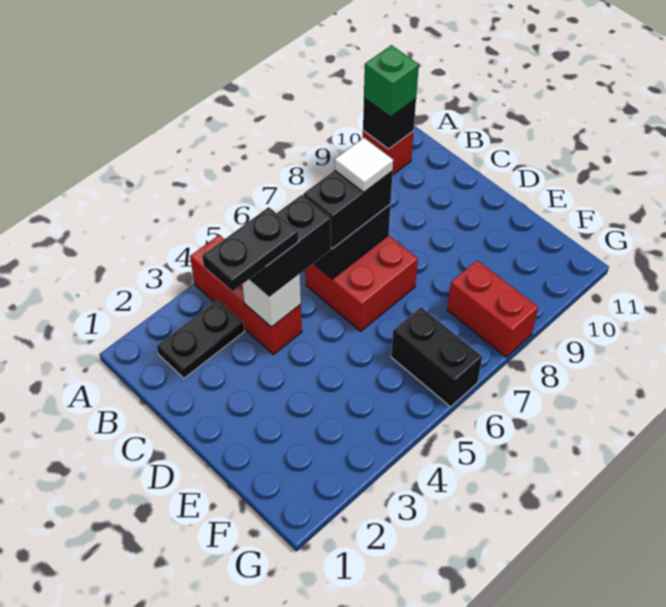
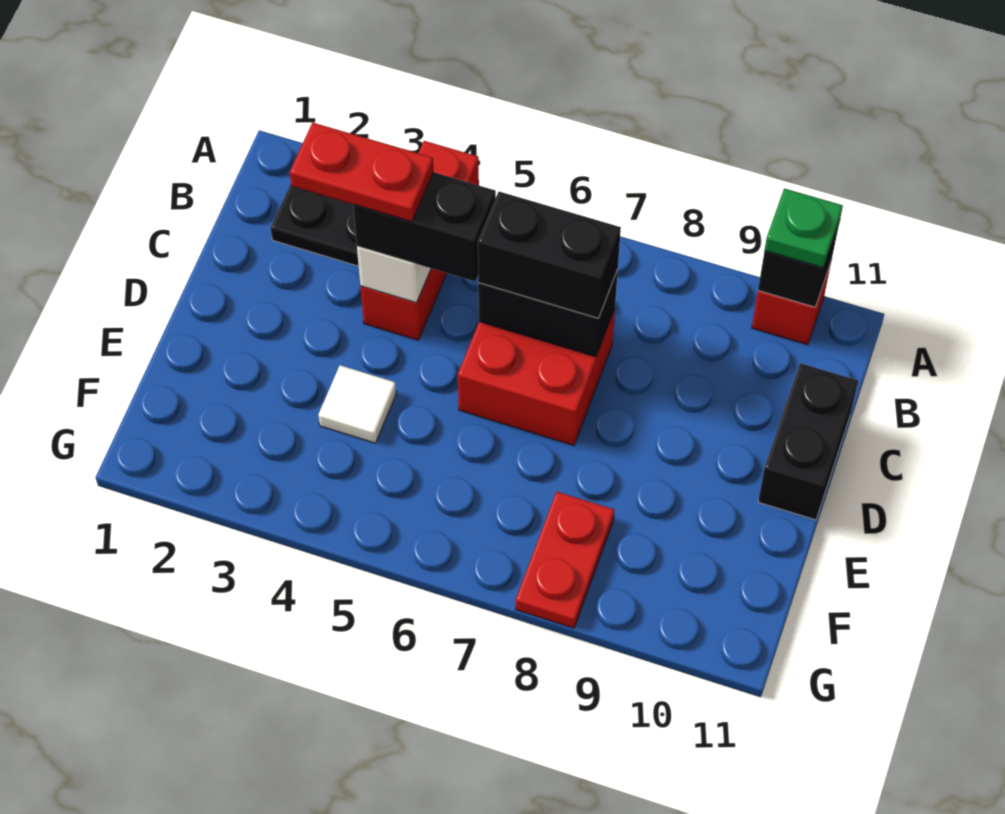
green brick A10 level 3 -> green plate A10 level 3
black plate C3:C4 level 4 -> red plate C3:C4 level 4
white tile C7 level 4 -> white tile E4 level 1
black brick F6:G6 level 1 -> black brick C11:D11 level 1
red brick F8:G8 level 1 -> red plate F8:G8 level 1

